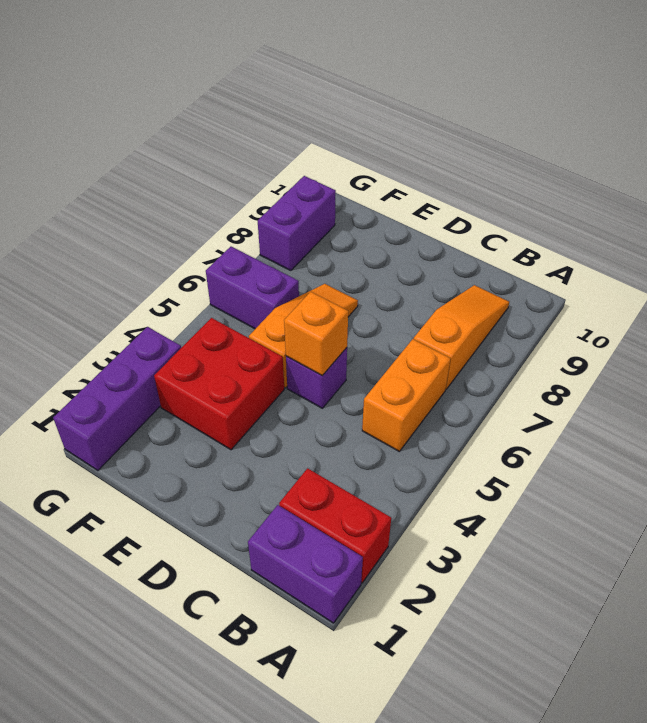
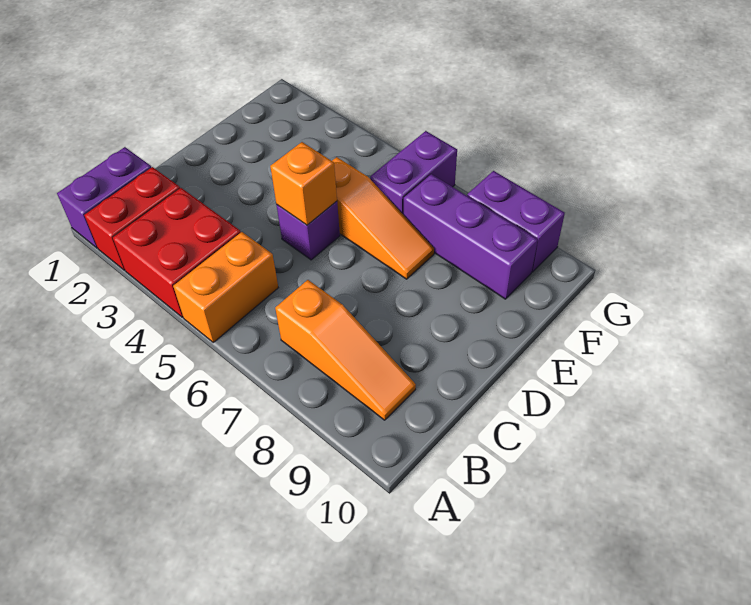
orange brick B5:B6 level 1 -> orange brick A5:B5 level 1
red brick E3:F4 level 1 -> red brick A3:B4 level 1
purple brick G1:G3 level 1 -> purple brick F7:F9 level 1

